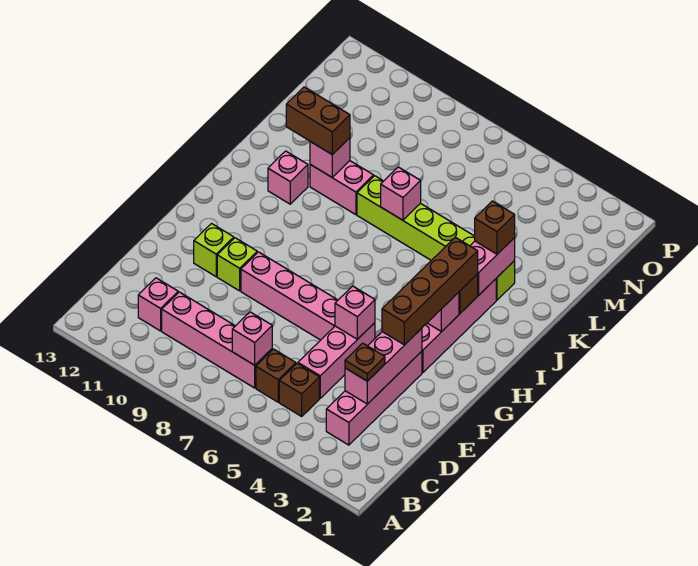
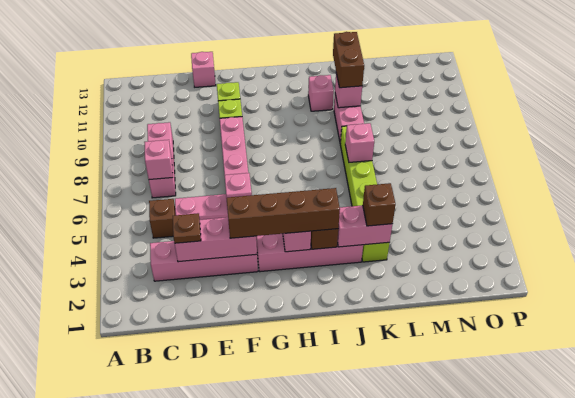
brown brick C6 level 1 -> none
pink brick C7:C10 level 1 -> pink brick C7:C9 level 1
pink brick C11 level 1 -> pink brick E13 level 1

